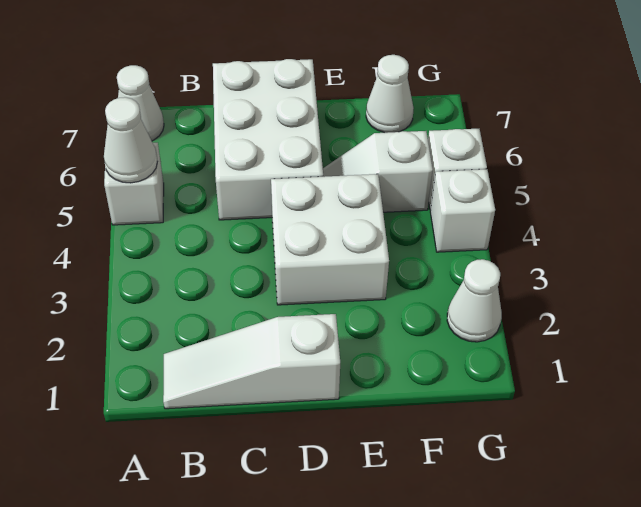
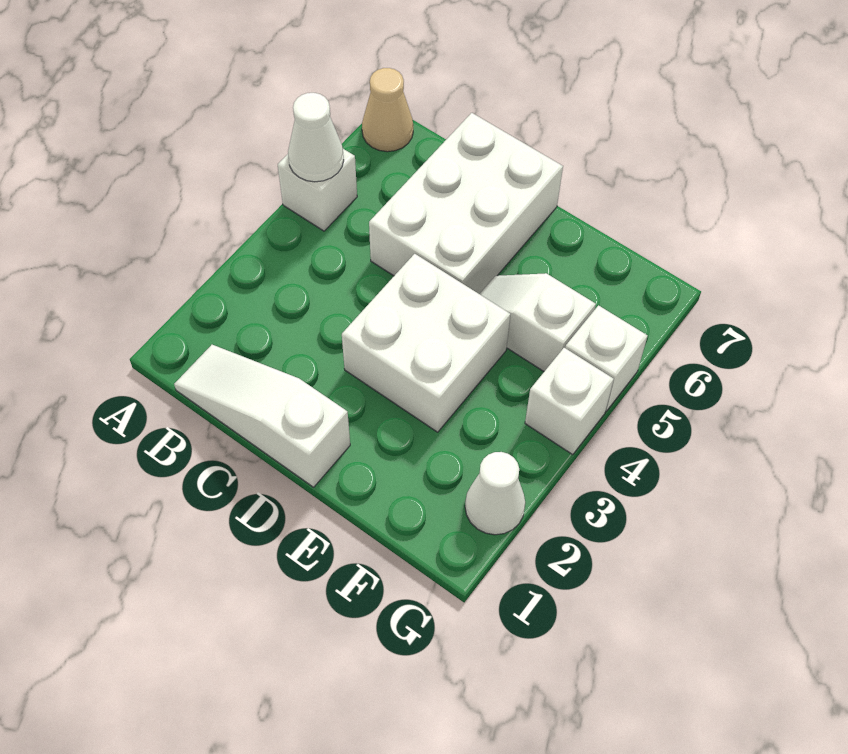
white cone A7 level 1 -> tan cone A7 level 1
white cone F7 level 1 -> none

